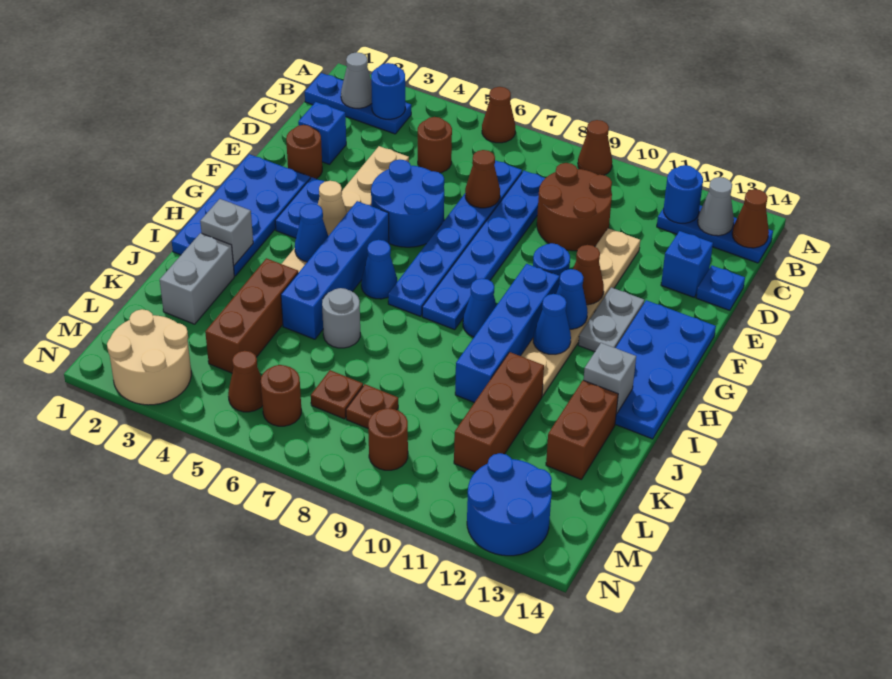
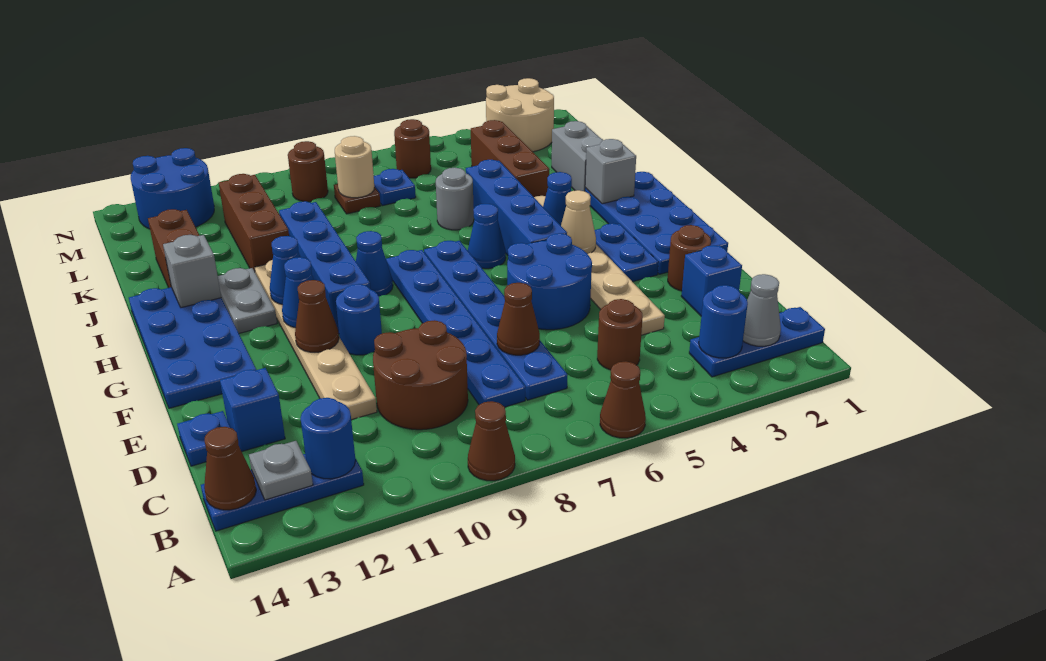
grey cone B13 level 2 -> grey plate B13 level 2
grey plate F12:G12 level 1 -> grey plate H12:I12 level 1
brown plate L7 level 1 -> blue plate L7 level 1
none -> tan round brick L8 level 2
brown cone M5 level 1 -> none

